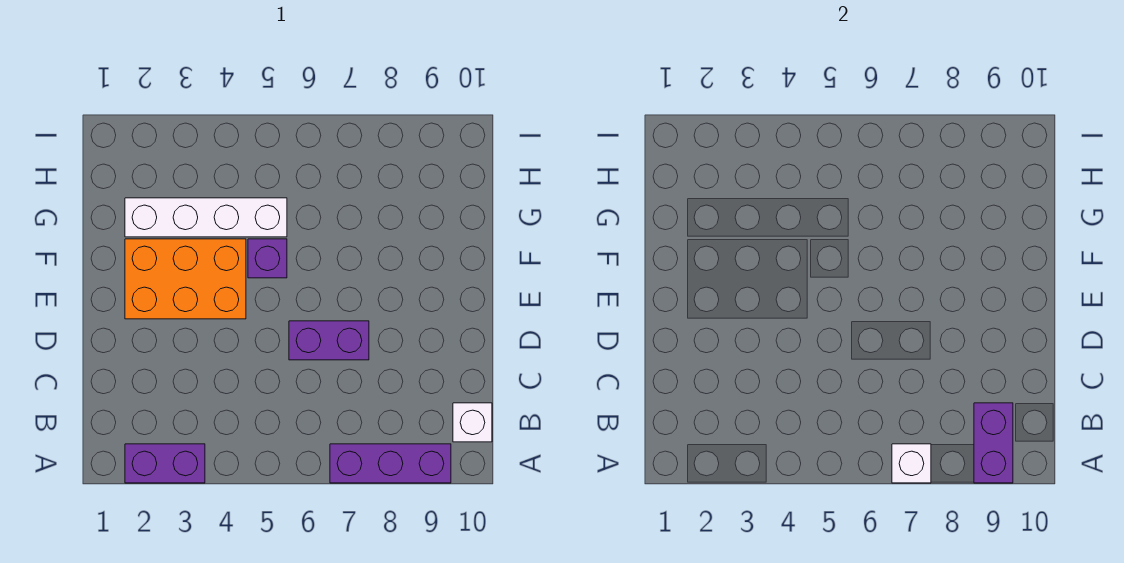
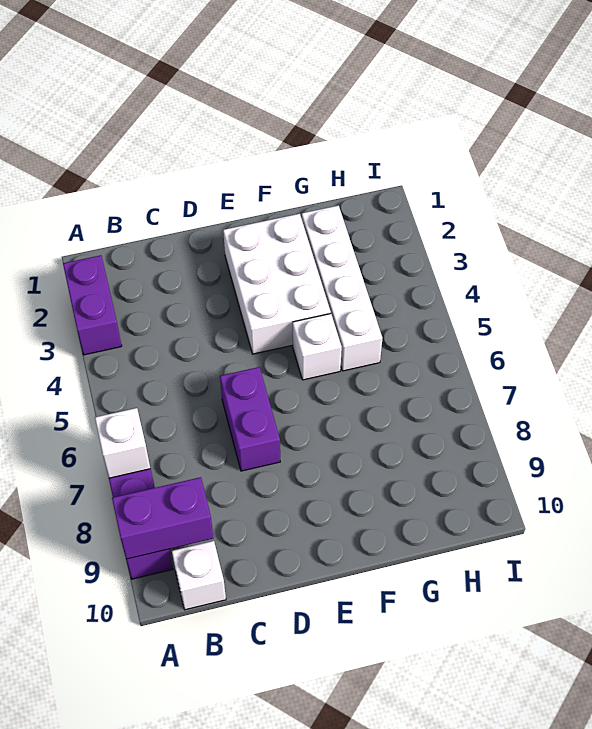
orange brick E2:F4 level 1 -> white brick E2:F4 level 1
purple brick F5 level 1 -> white brick F5 level 1

